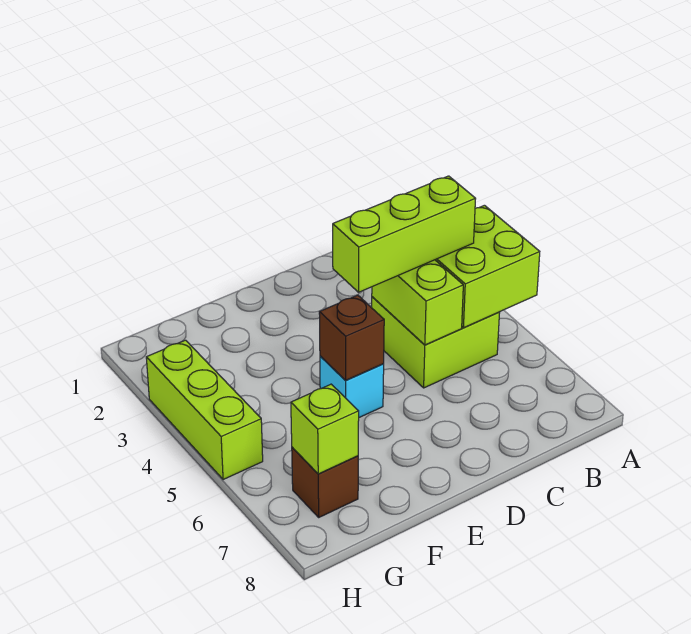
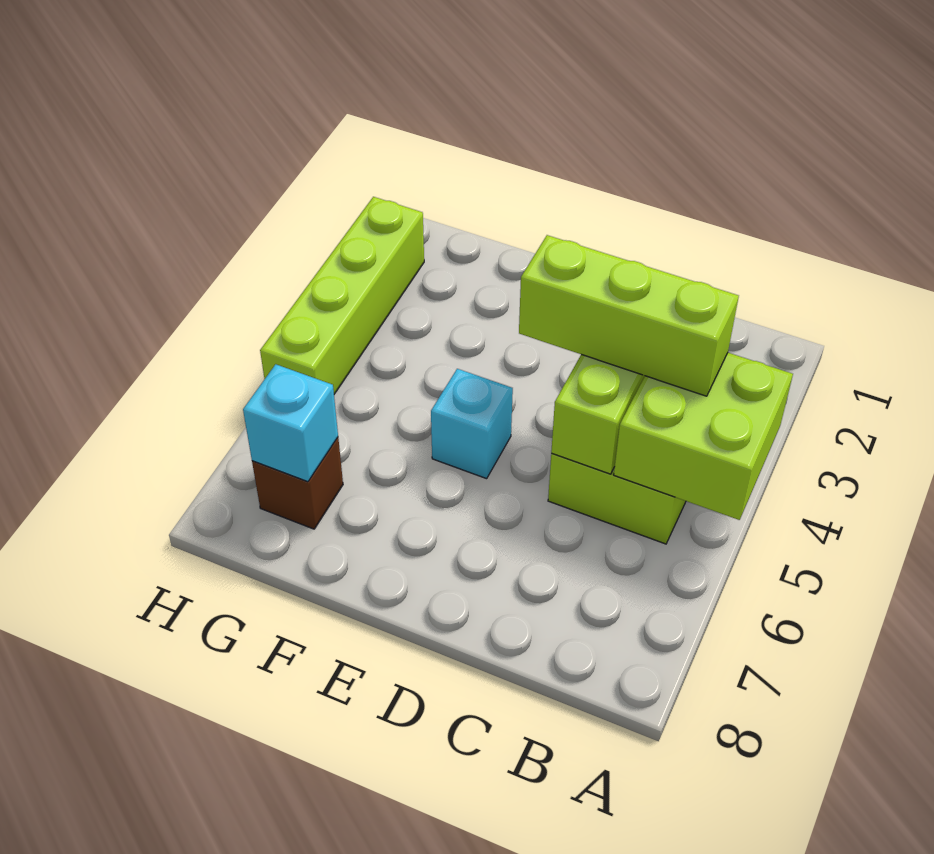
brown brick E5 level 2 -> none
lime brick G7 level 2 -> cyan brick G7 level 2
lime brick H3:H5 level 1 -> lime brick H2:H5 level 1

